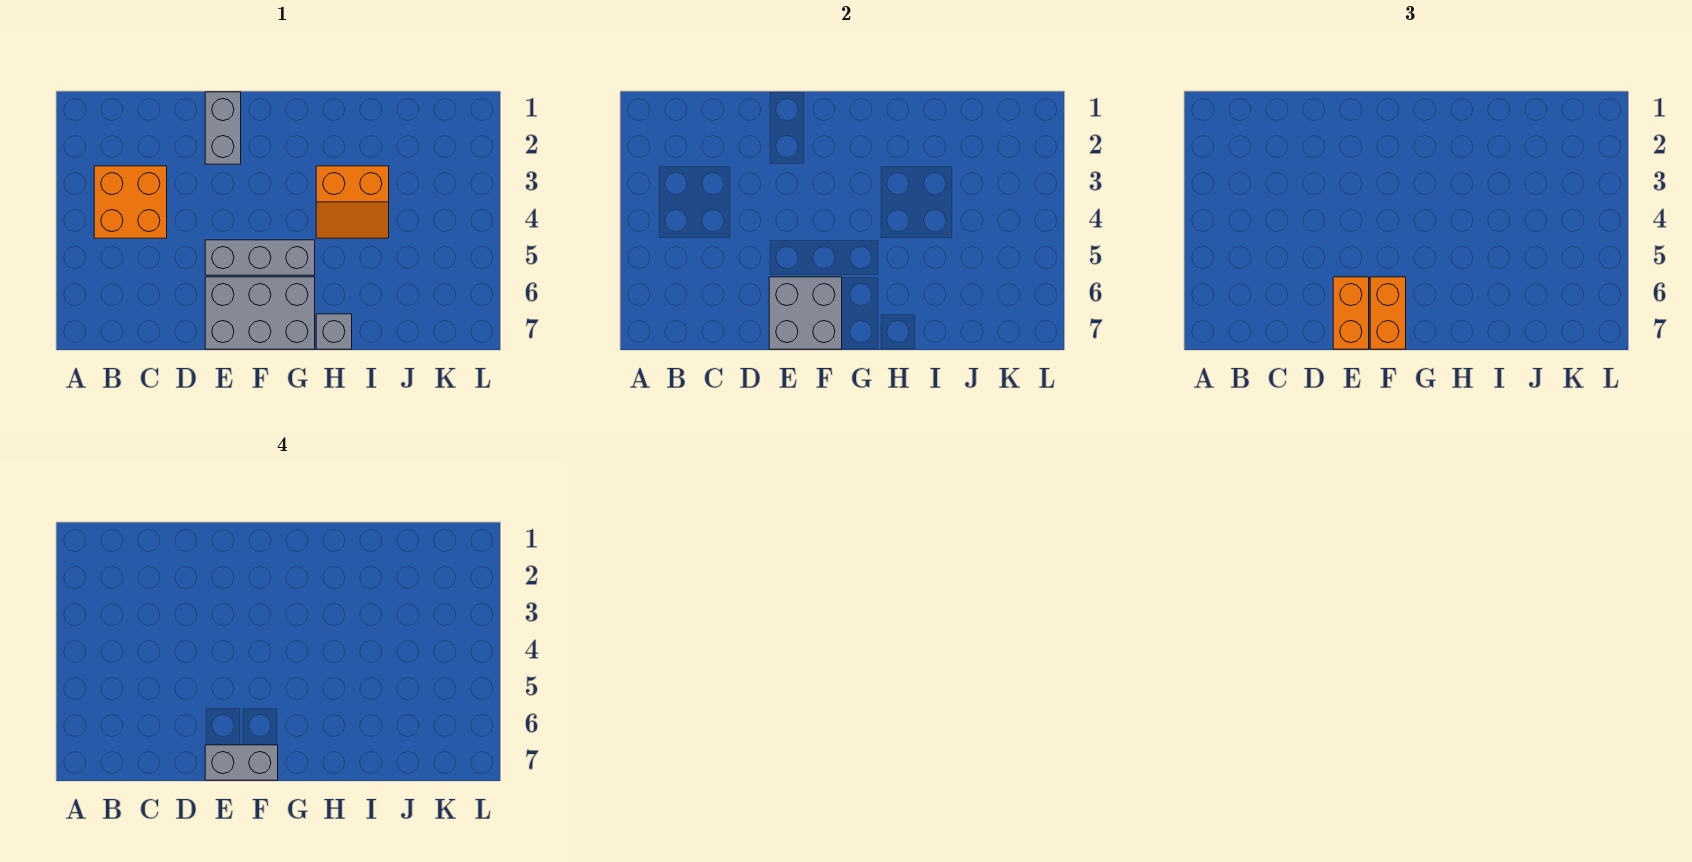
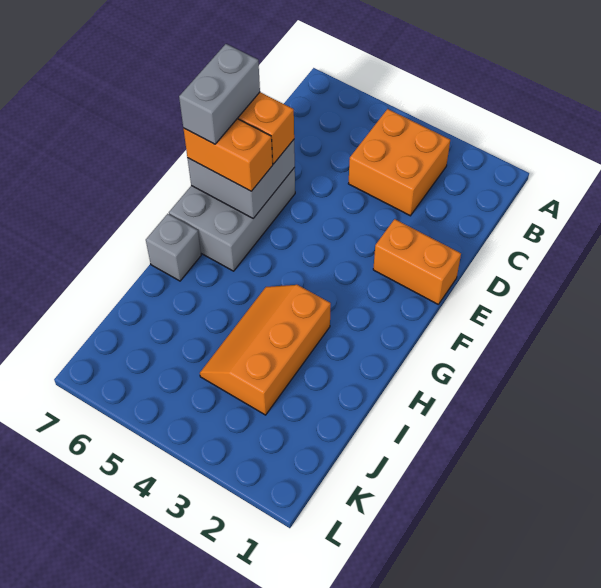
grey brick E1:E2 level 1 -> orange brick E1:E2 level 1
grey brick E5:G5 level 1 -> none
orange slope H3:I4 level 1 top 3 -> orange slope H3:J4 level 1 top 3

